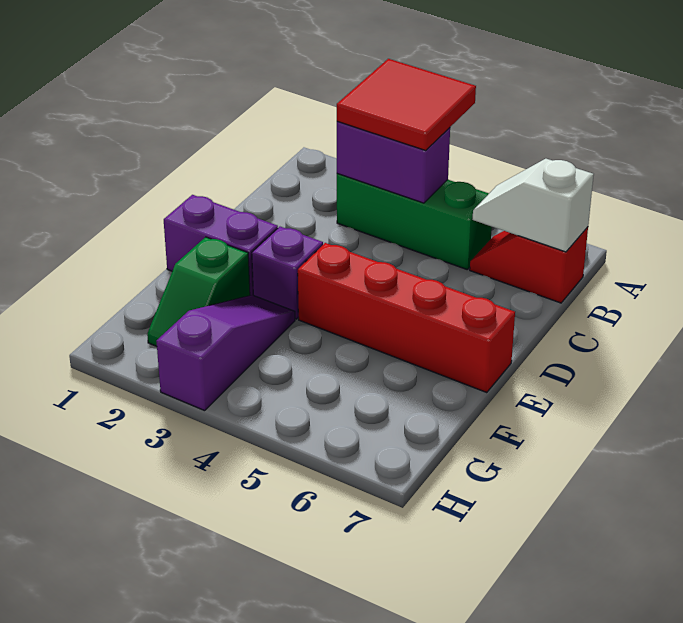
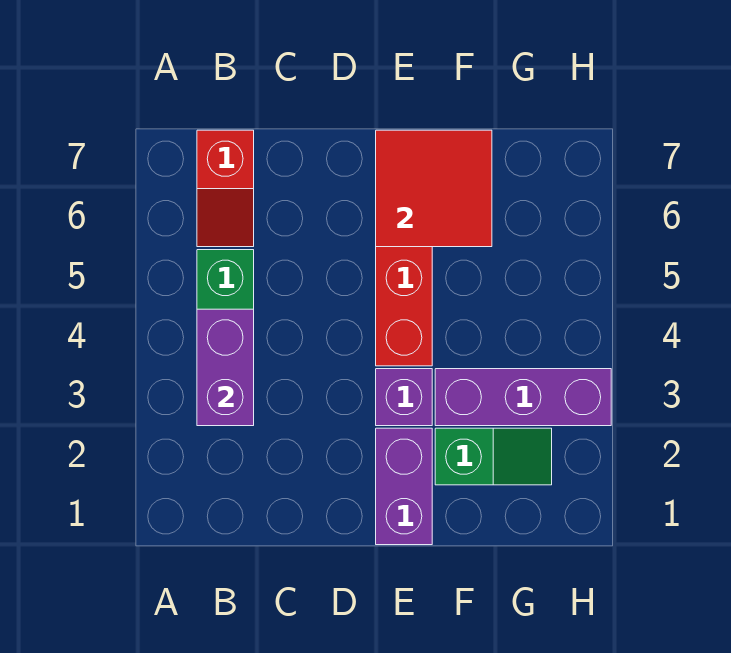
red tile A3:B4 level 3 -> red tile E6:F7 level 2
white slope B6:B7 level 2 top 7 -> none
purple slope F3:H3 level 1 top H -> purple brick F3:H3 level 1

